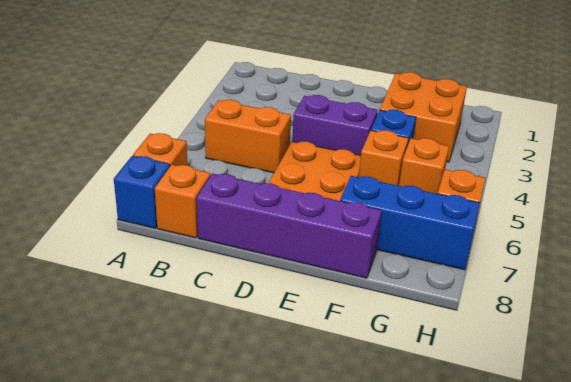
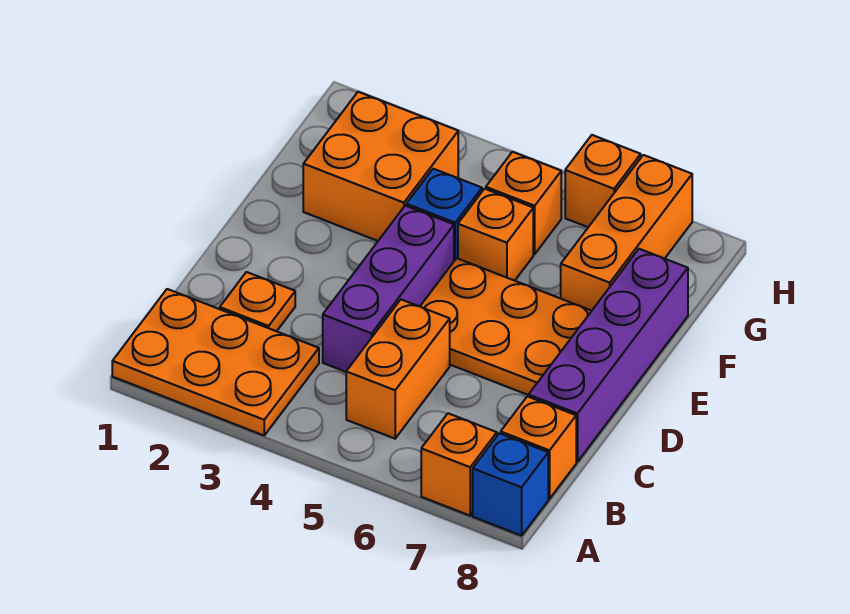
none -> orange plate A1:B3 level 1
none -> orange plate C2 level 1
purple brick D4:E4 level 1 -> purple brick C4:E4 level 1
blue brick F7:H7 level 1 -> orange brick F7:H7 level 1

